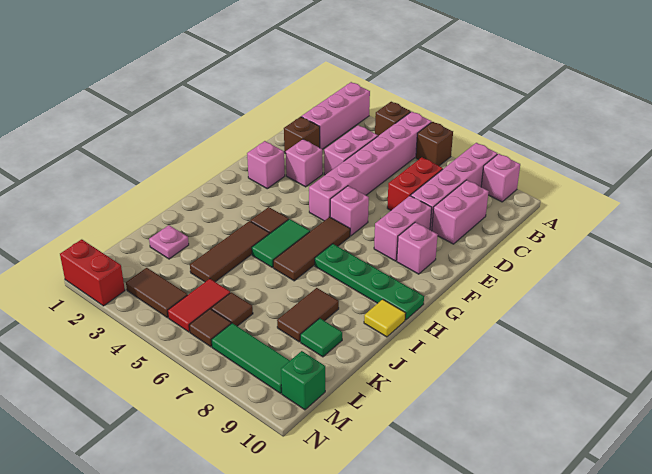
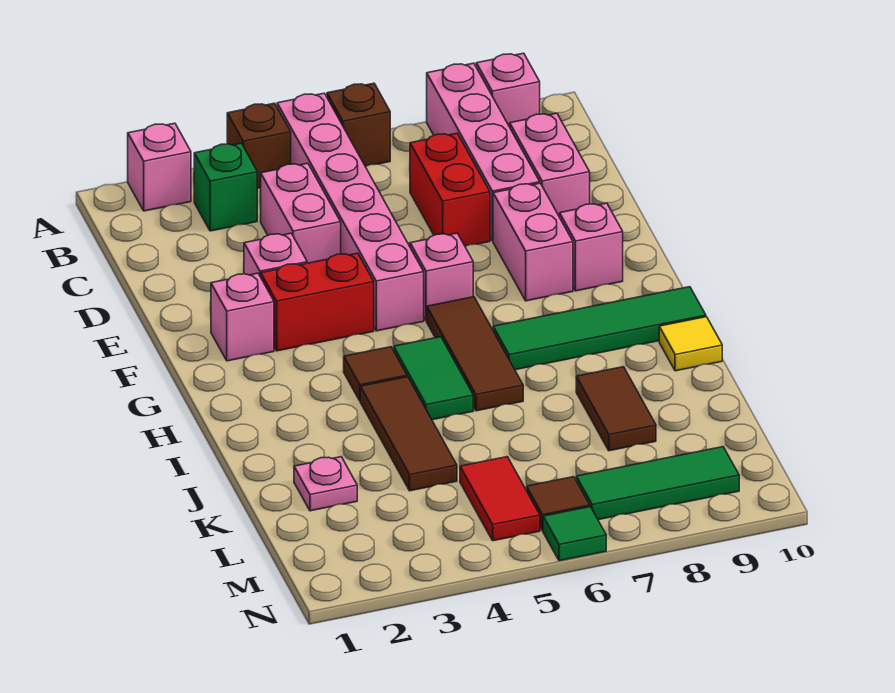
pink brick A2:C2 level 1 -> pink brick A2 level 1
brown brick D2 level 1 -> none
green plate H7:H10 level 1 -> green tile H7:H10 level 1
green tile K9 level 1 -> green tile N6 level 1
brown tile L6 level 1 -> none
brown tile M3:M4 level 1 -> none
green brick M10 level 1 -> green brick B3 level 1
red brick N1:N2 level 1 -> red brick F3:F4 level 1

